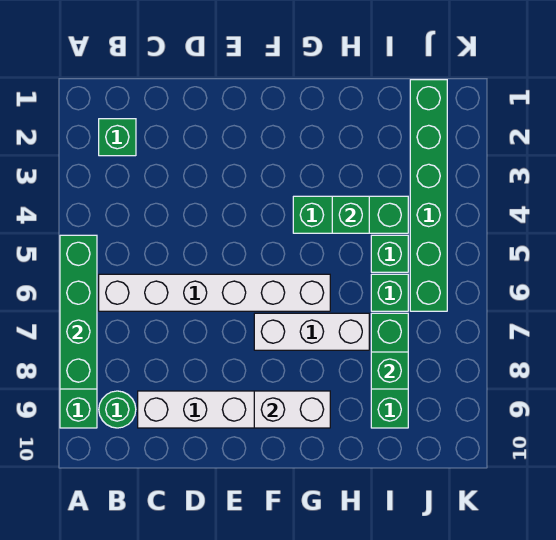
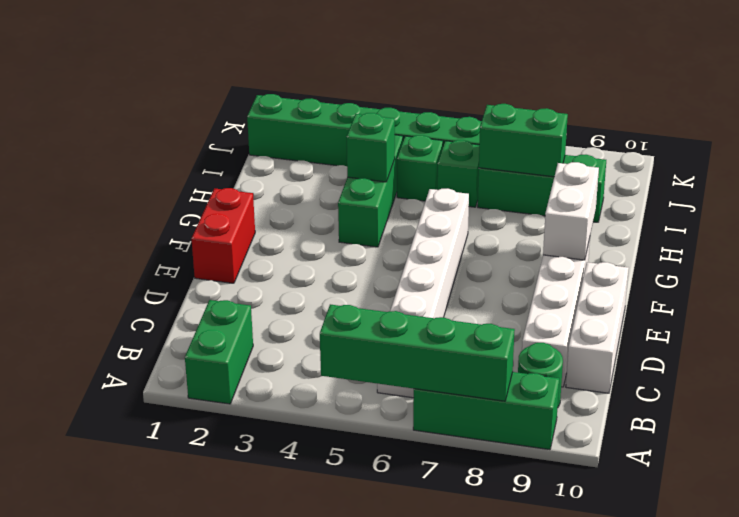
green brick B2 level 1 -> green brick A2:B2 level 1
none -> red brick E1:F1 level 1
white brick F7:H7 level 1 -> white brick C10:E10 level 1
green brick I8 level 2 -> green brick I7:I8 level 2

